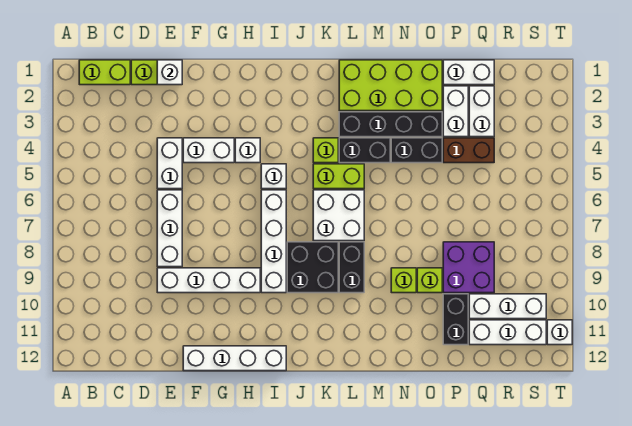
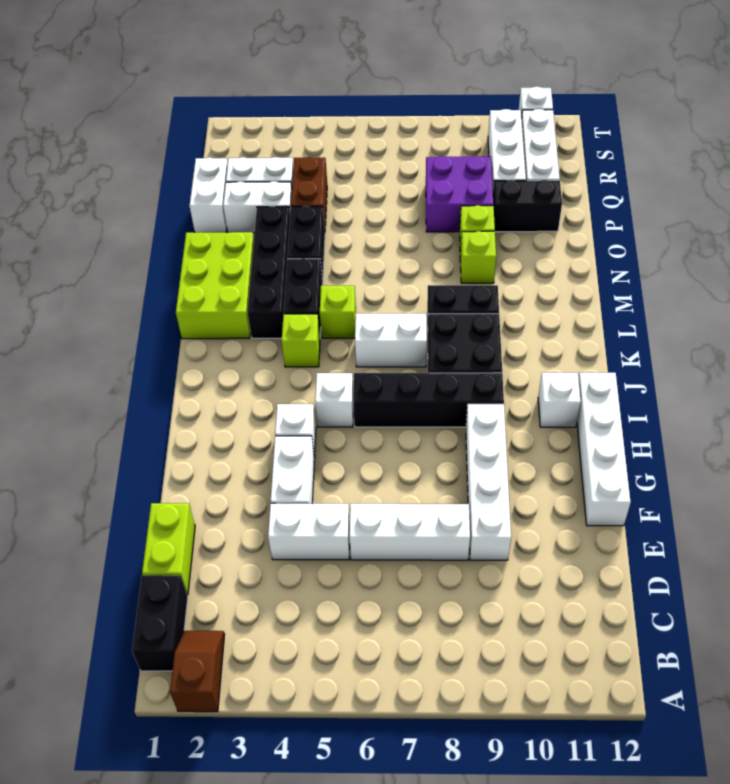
none -> brown slope A2:B2 level 1 top A
lime brick B1:C1 level 1 -> black brick B1:C1 level 1
white brick E1 level 2 -> white brick I11 level 1
white brick I6:I9 level 1 -> black brick I6:I9 level 1
lime brick K5:L5 level 1 -> lime brick L5 level 1
white brick K6:L7 level 1 -> white brick K6:K7 level 1
lime brick L1:O2 level 1 -> lime brick L1:N2 level 1

